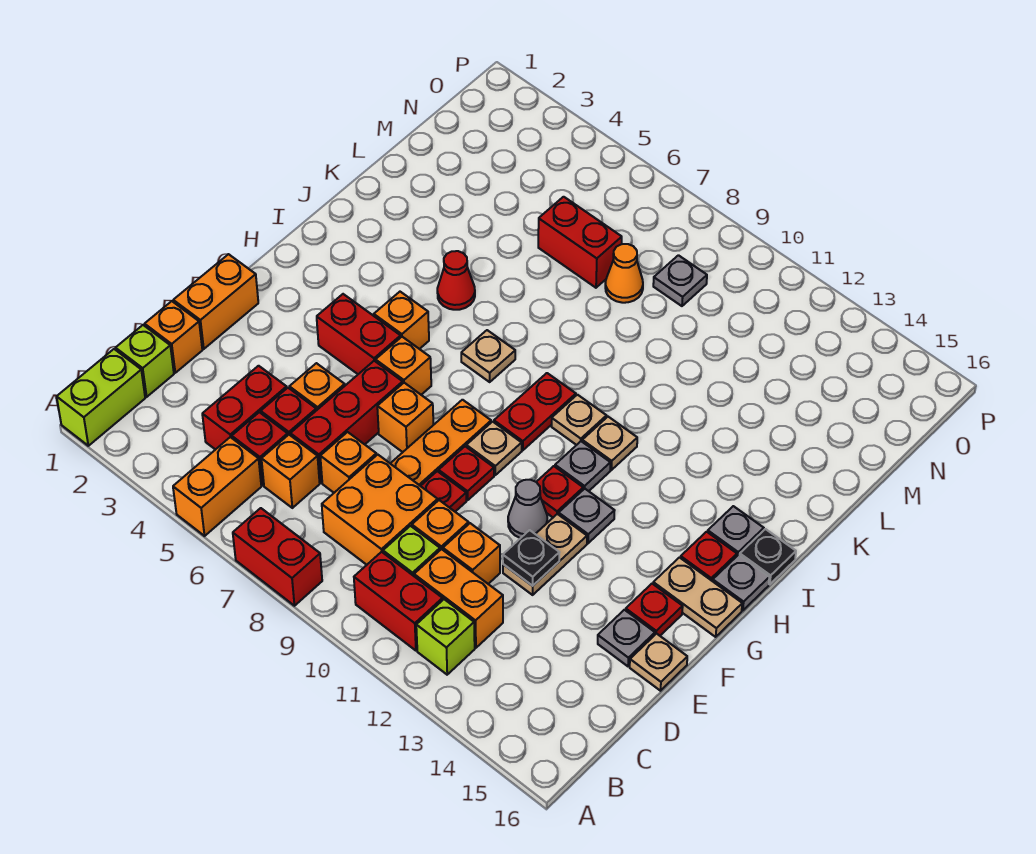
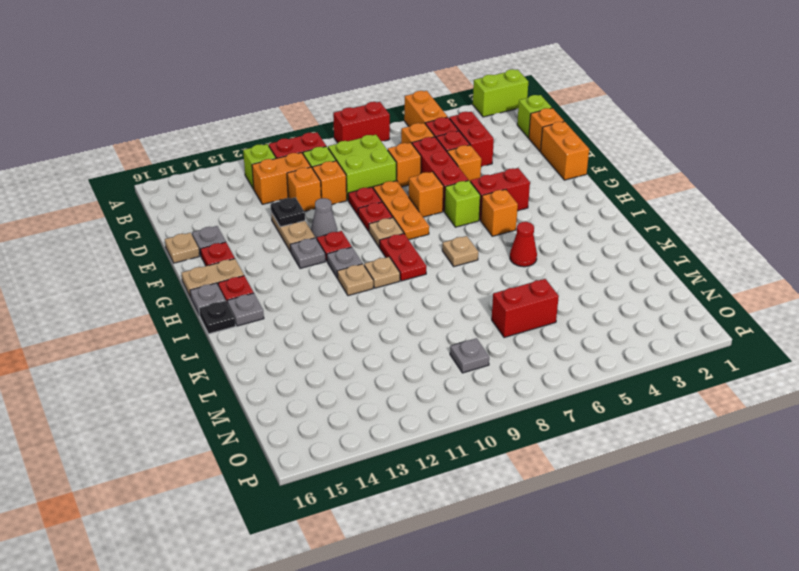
lime brick A1:B1 level 1 -> lime brick A1:A2 level 1
orange brick C8:D9 level 1 -> lime brick C8:D9 level 1
orange brick G6 level 1 -> lime brick G6 level 1
orange cone M8 level 1 -> none

